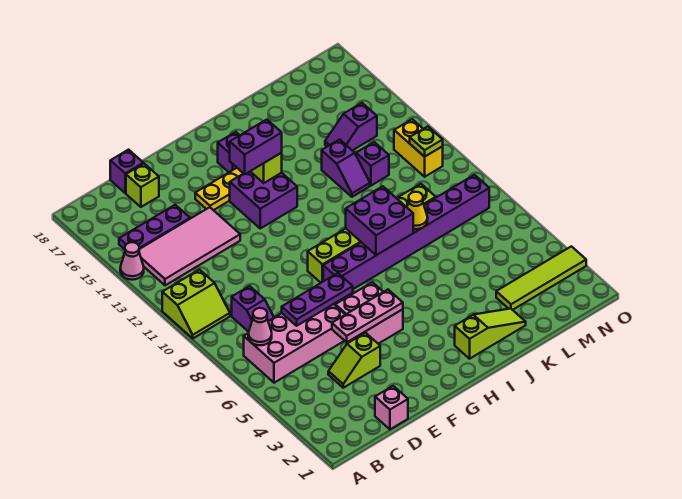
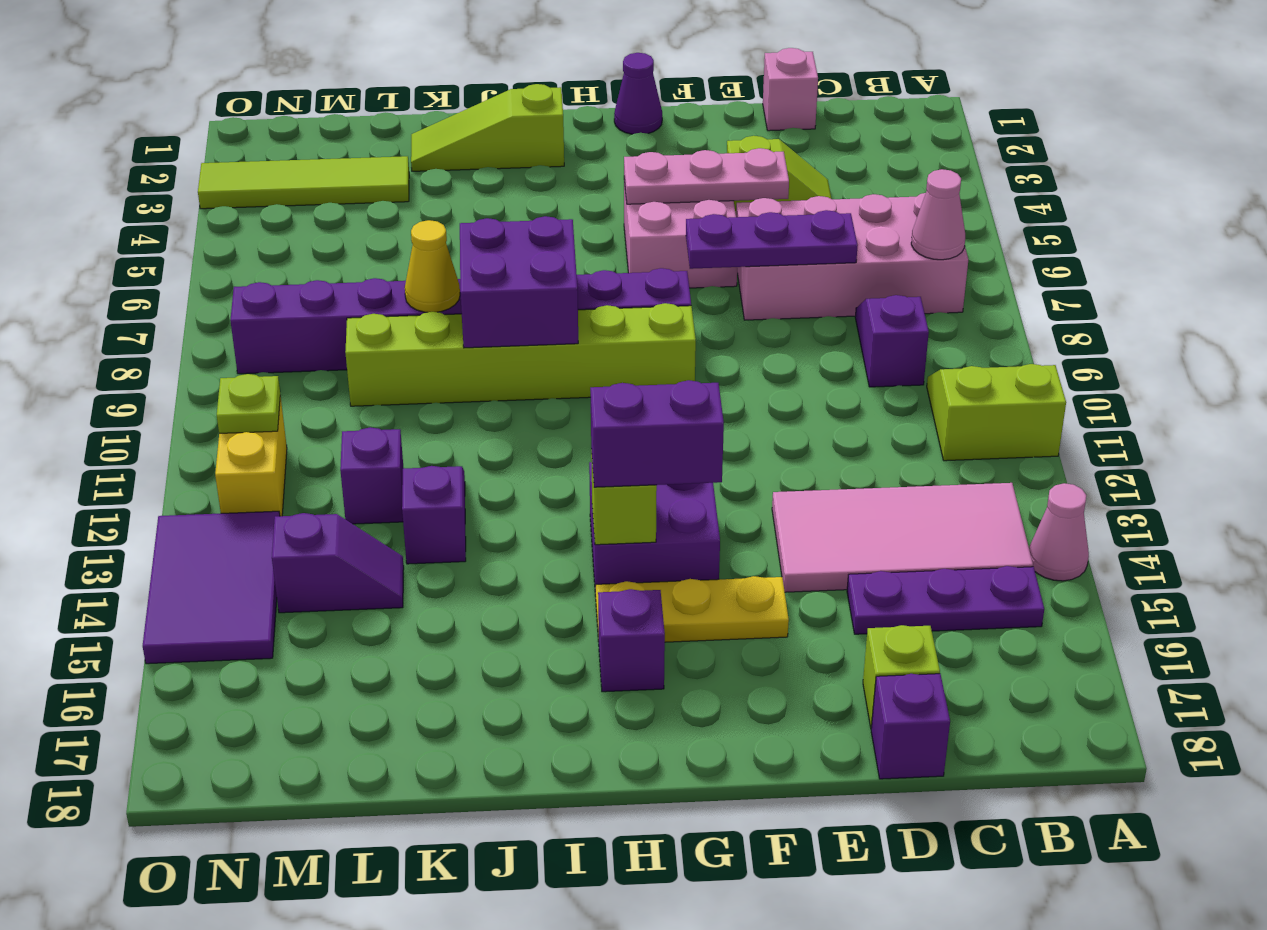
none -> purple cone G1 level 1
none -> purple tile N13:O15 level 1

